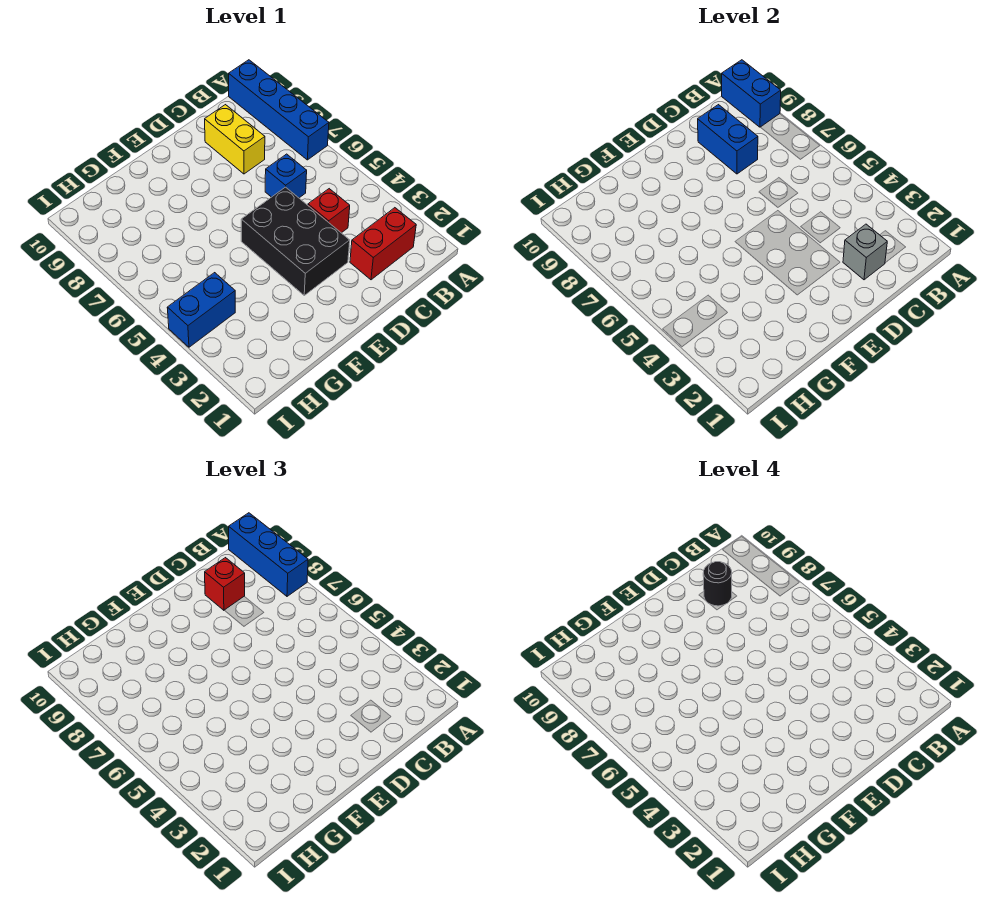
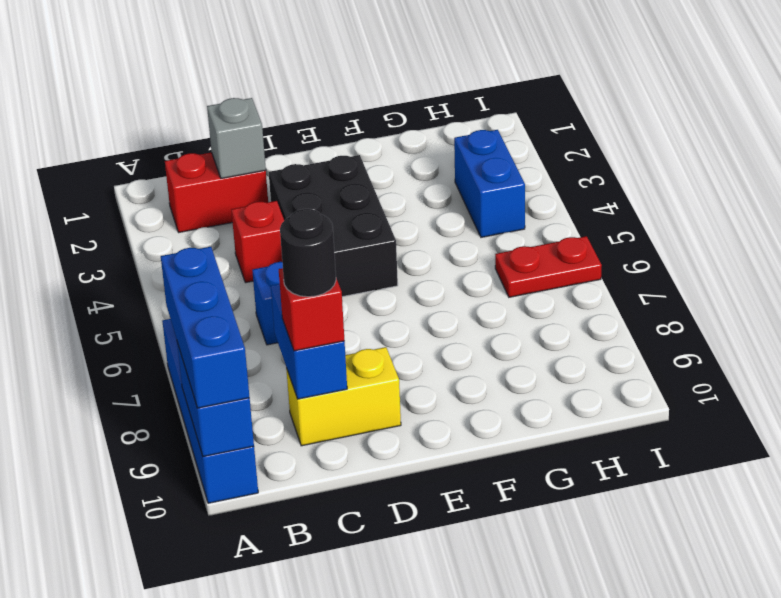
yellow brick C8:C9 level 1 -> yellow brick C9:D9 level 1
blue brick H4:I4 level 1 -> blue brick H3:H4 level 1
none -> red plate H6:I6 level 1

